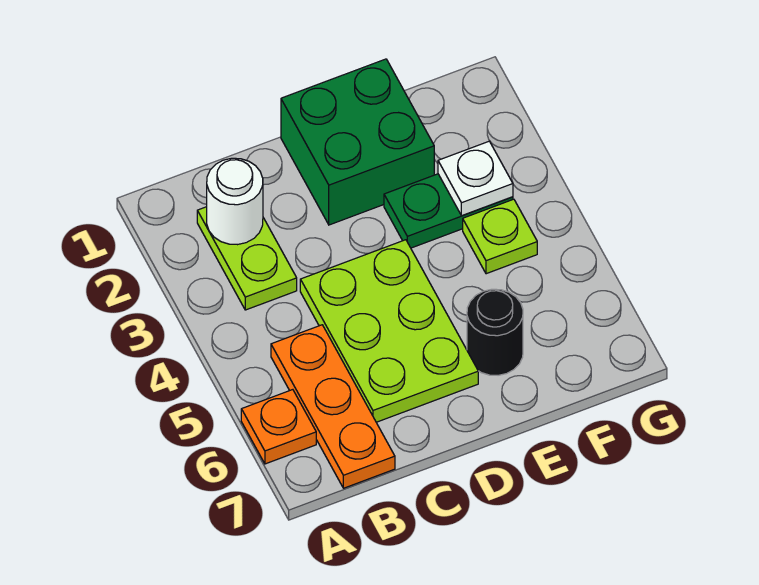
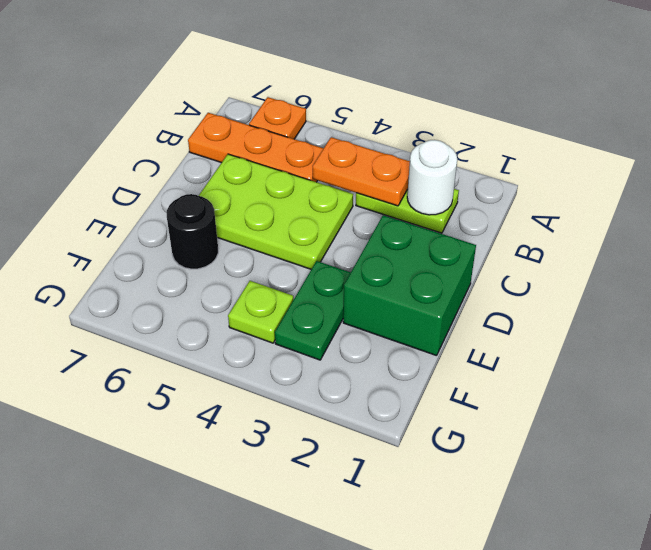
none -> orange plate B3:B4 level 2
white plate F3 level 2 -> none

